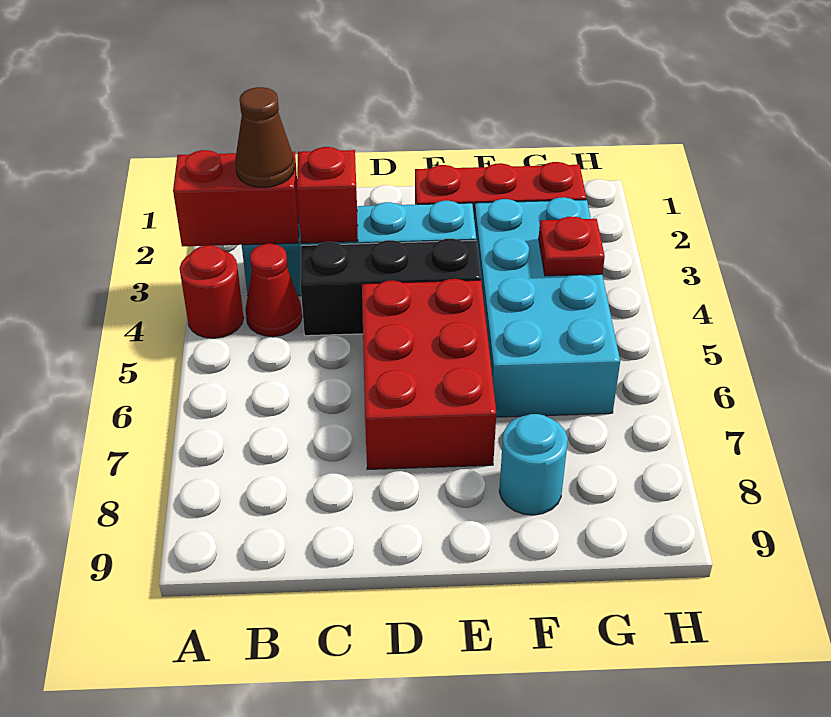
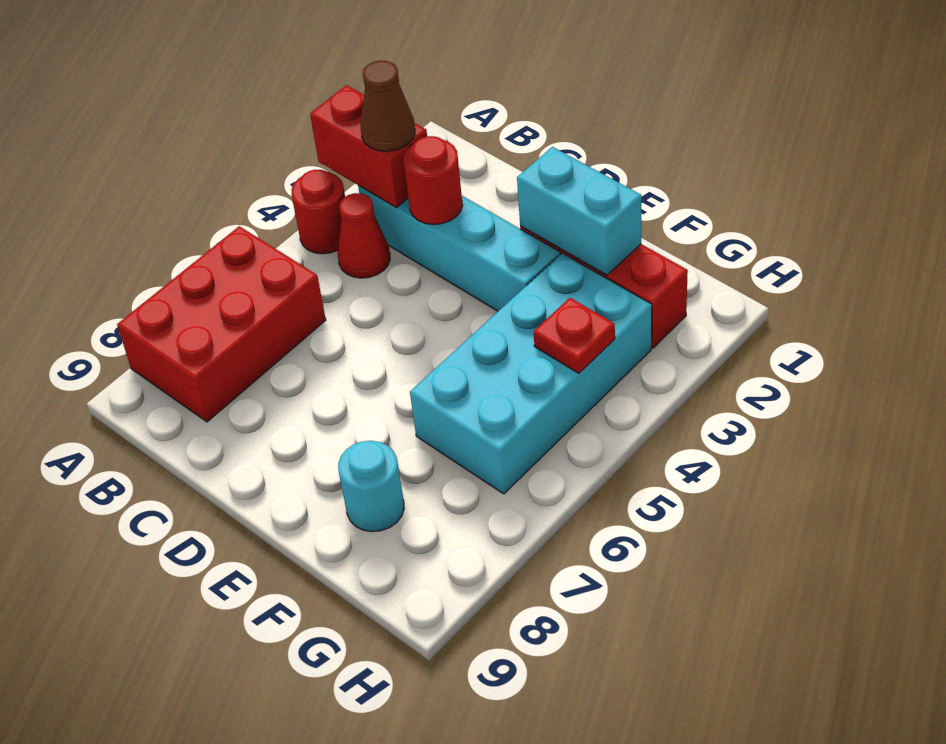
red brick C3 level 2 -> red round brick C3 level 2
black brick C4:E4 level 1 -> none
red brick D5:E7 level 1 -> red brick A6:B8 level 1
none -> cyan brick E2:F2 level 2

